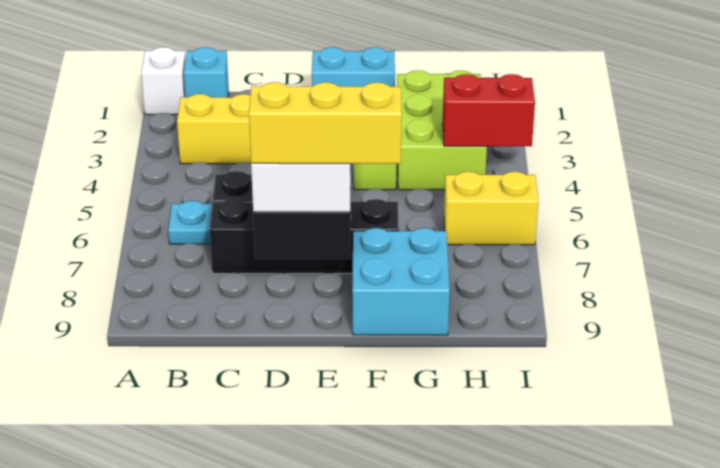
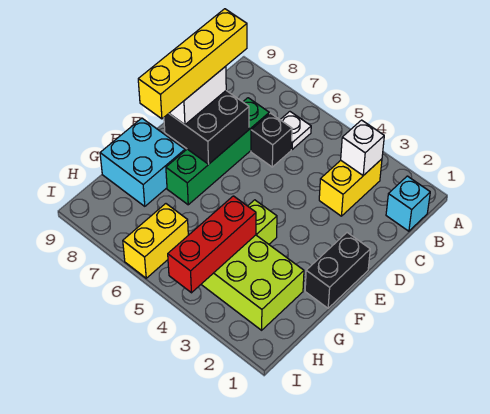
white brick A1 level 1 -> white brick B3 level 2
cyan plate B6 level 1 -> white plate B6 level 1
black brick C7:F7 level 1 -> green brick C7:F7 level 1
yellow brick D8:F8 level 4 -> yellow brick C8:F8 level 4
cyan brick E1:F1 level 1 -> black brick E1:F1 level 1
red brick H4:I4 level 2 -> red brick G4:I4 level 2

